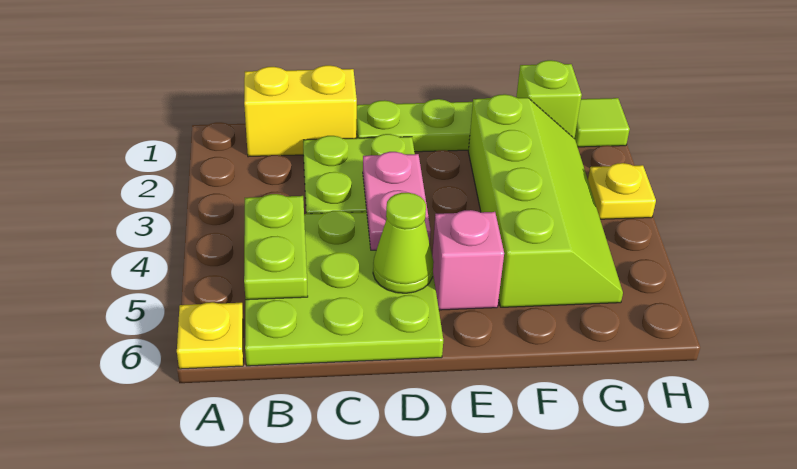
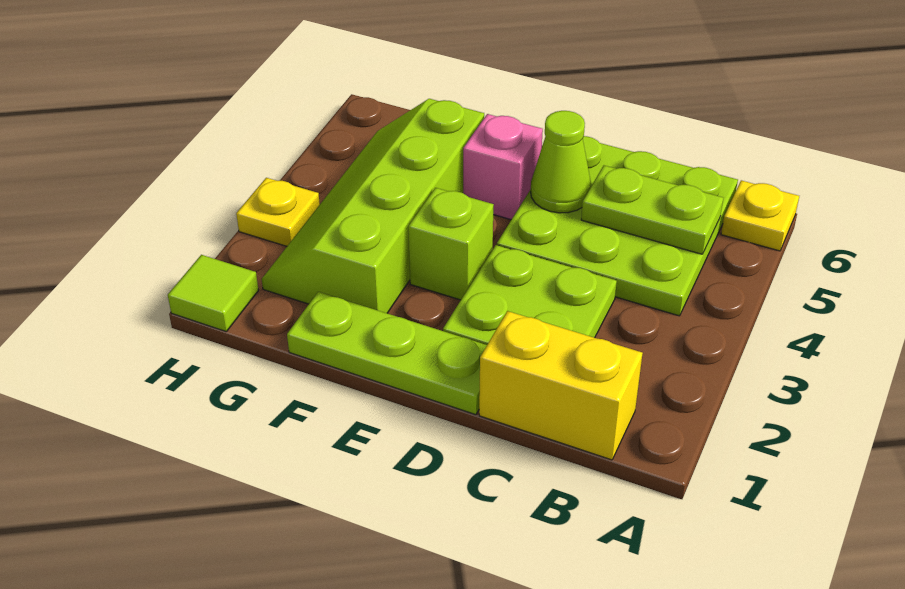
lime plate B4:B5 level 2 -> lime plate B5:C5 level 2
pink plate D3:D4 level 2 -> none
lime brick G1 level 1 -> lime brick E3 level 1

